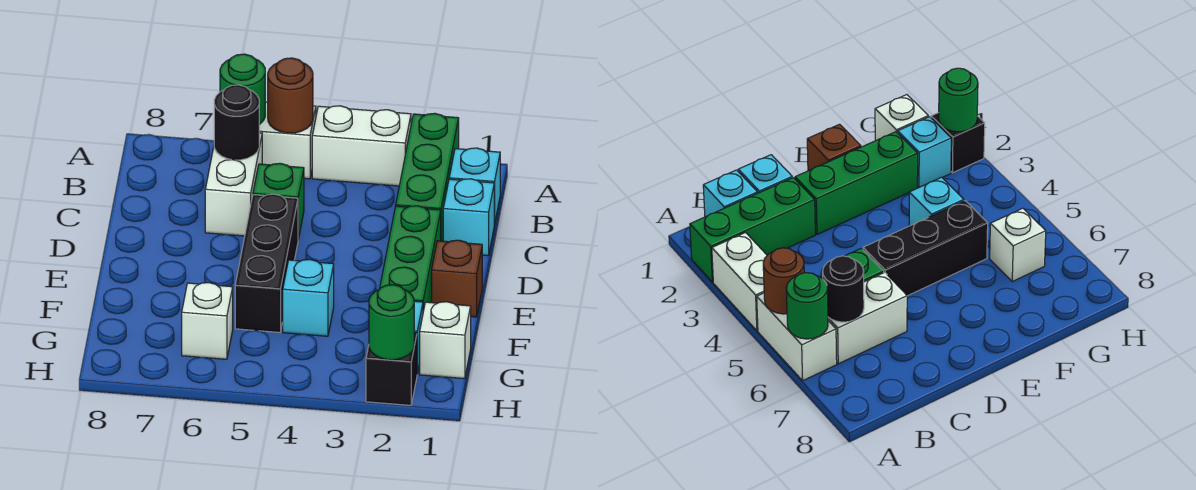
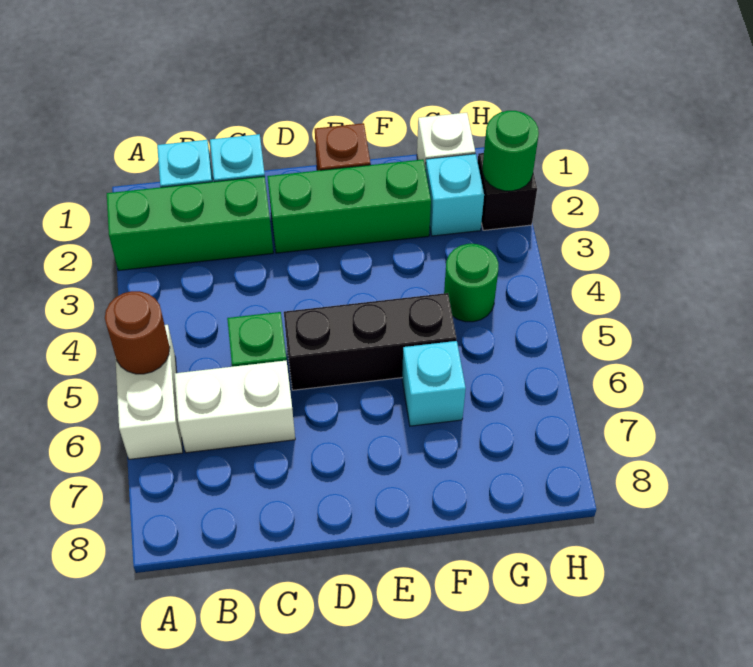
white brick A3:A4 level 1 -> none
green round brick A6 level 2 -> green round brick G4 level 1
black round brick B6 level 2 -> none
cyan brick F4 level 1 -> cyan brick F6 level 1
white brick G6 level 1 -> none

